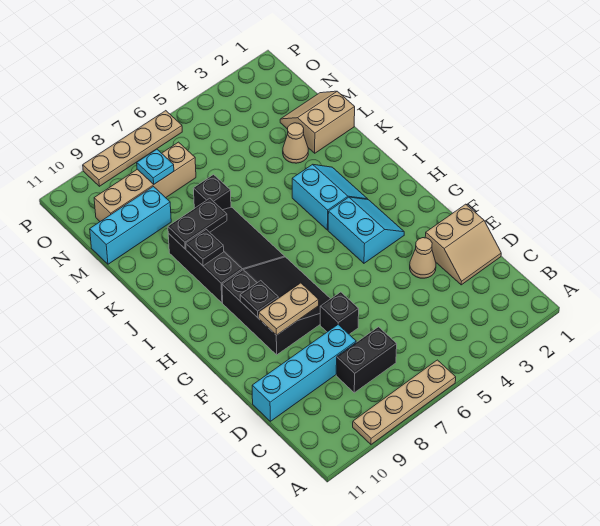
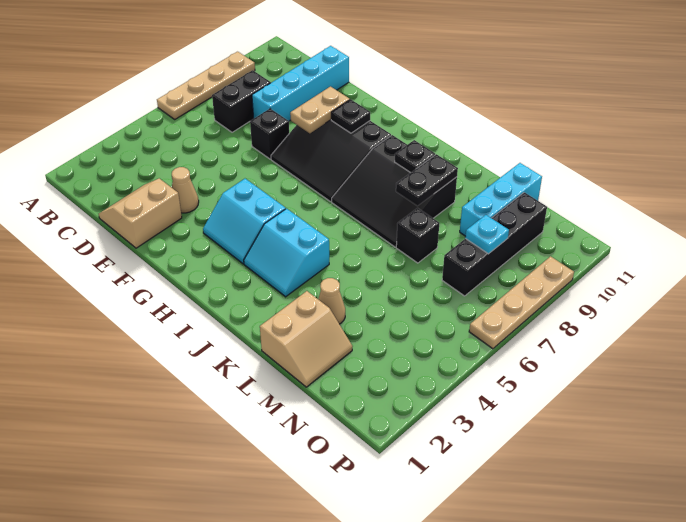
tan brick N7:N10 level 1 -> black brick N7:N10 level 1

